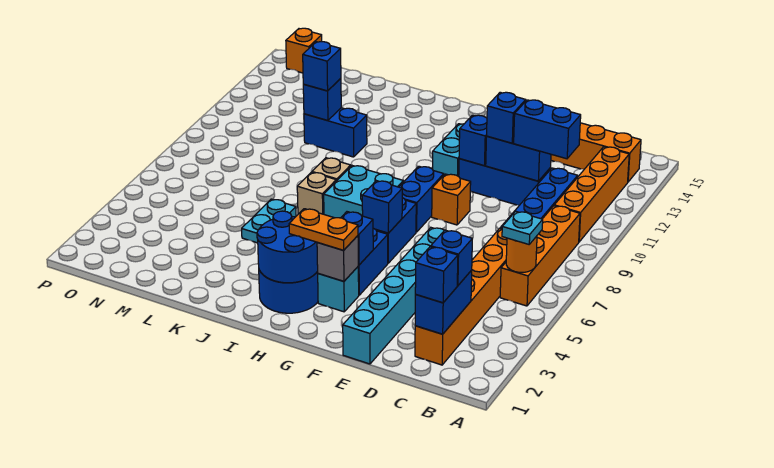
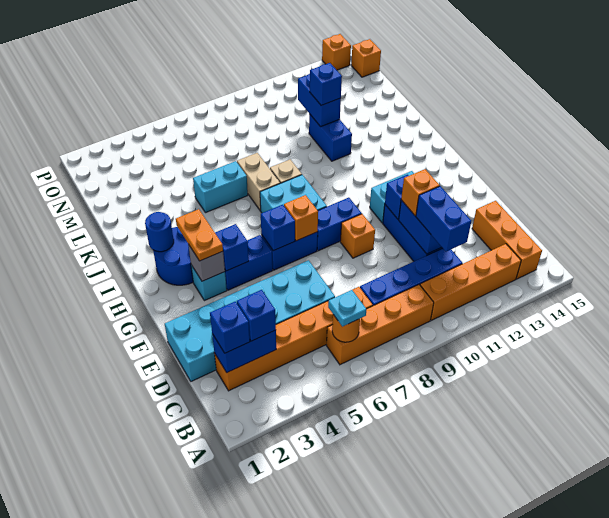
cyan brick E1:E6 level 1 -> cyan brick D1:E6 level 1
blue brick E11 level 3 -> orange brick E11 level 3
none -> orange brick G7 level 2
blue round brick H2:I3 level 2 -> blue round brick I2 level 2
tan brick J7 level 1 -> tan brick J7:K7 level 1
cyan plate K5:K6 level 1 -> cyan brick K5:K6 level 1
blue brick L11 level 2 -> blue brick L11:M11 level 2
none -> orange brick P14 level 1

